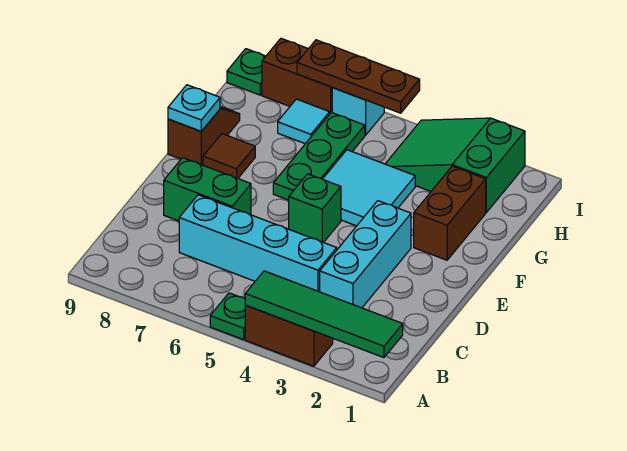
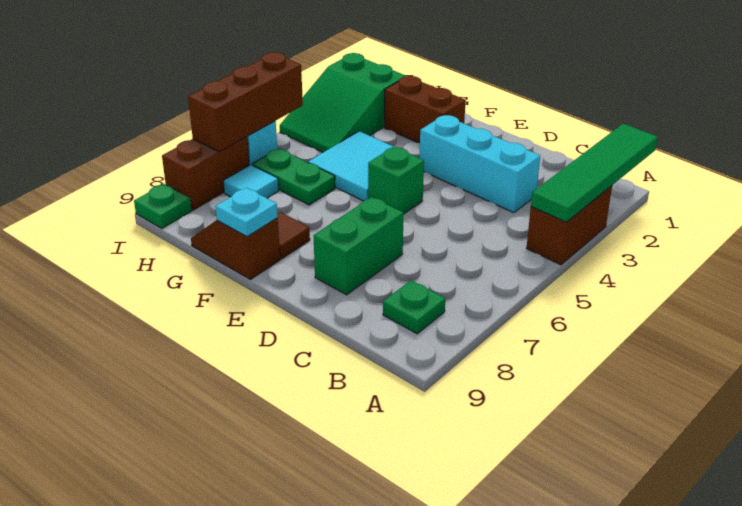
green plate A5 level 1 -> green plate B8 level 1
cyan brick C4:C7 level 1 -> none
green plate F6:H6 level 1 -> green plate G6:H6 level 1
brown plate I5:I7 level 2 -> brown brick I5:I7 level 2

